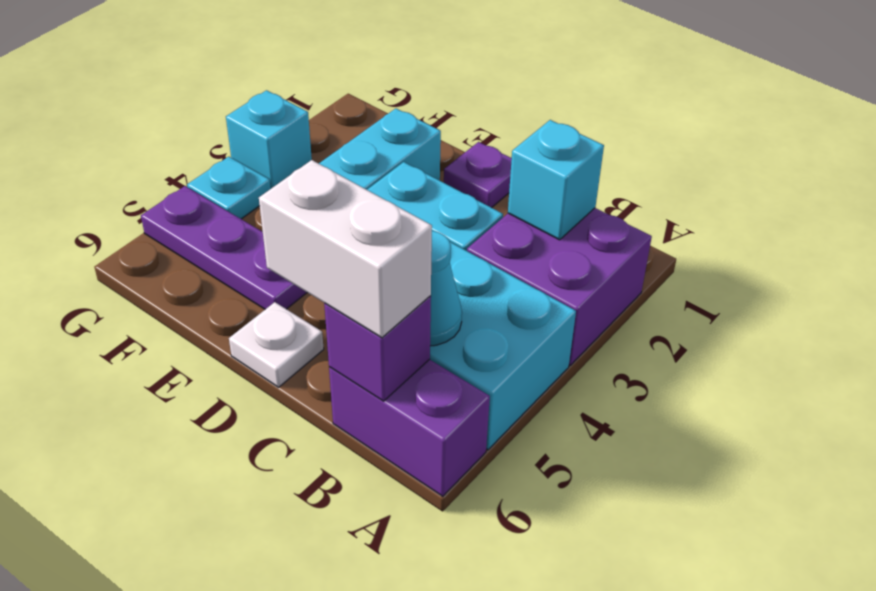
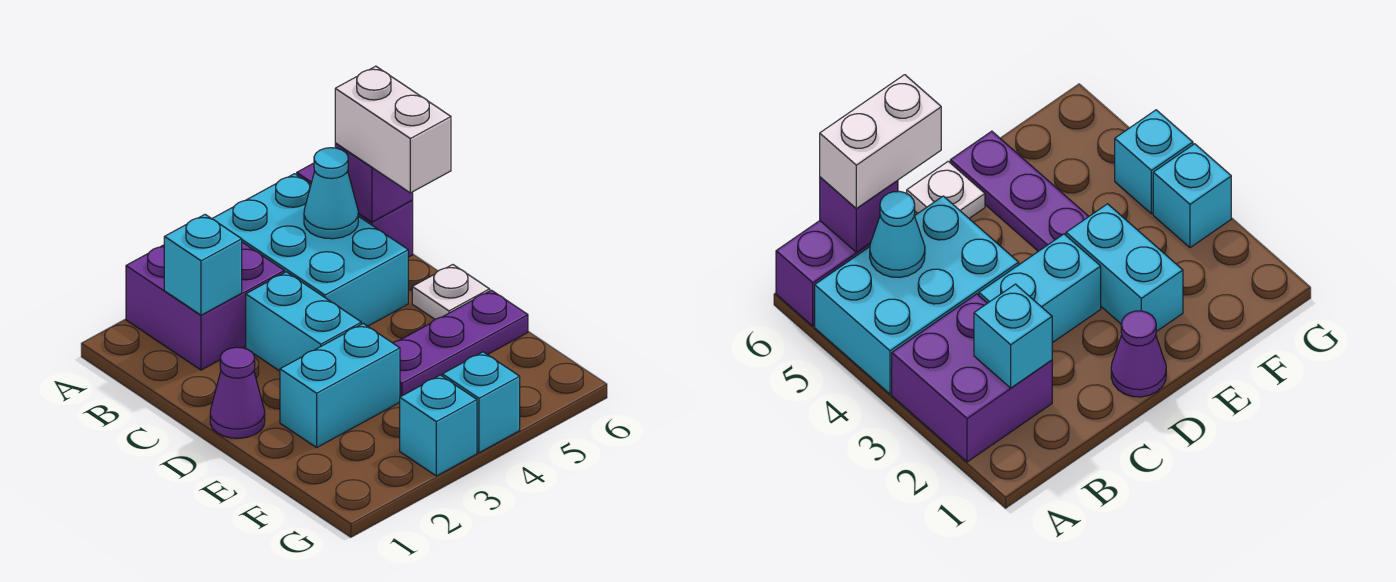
purple plate D1 level 1 -> purple cone D1 level 1
purple plate E5:G5 level 1 -> purple plate E4:E6 level 1
cyan plate G4 level 1 -> cyan brick G4 level 1

